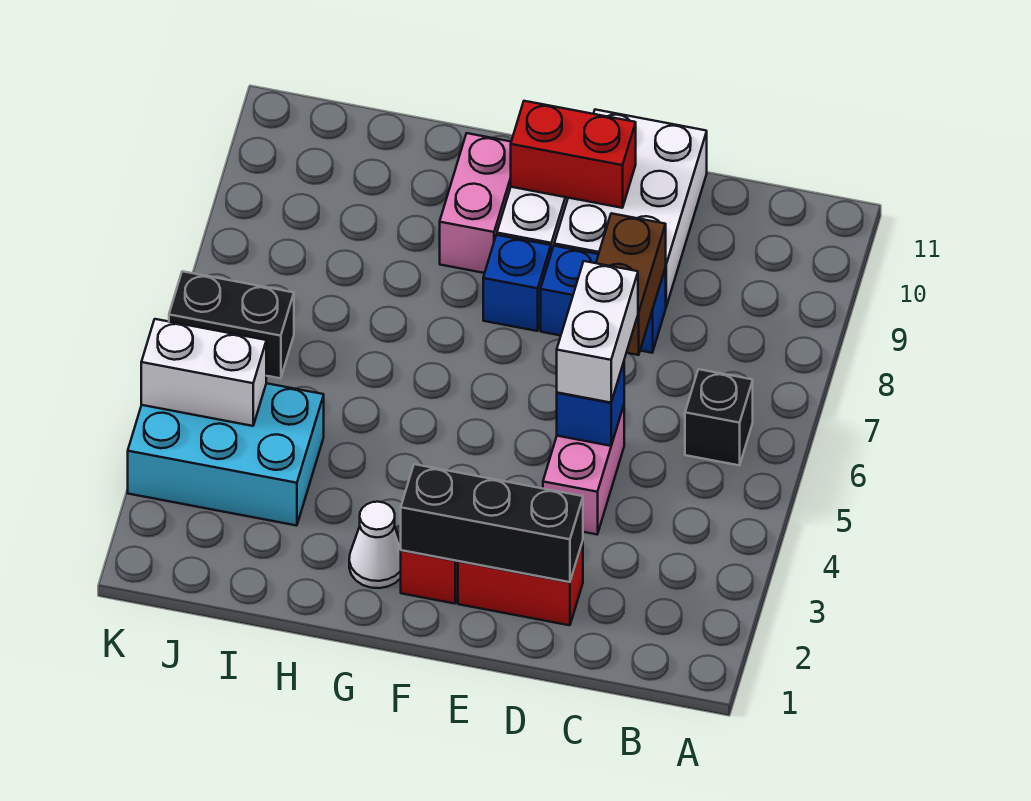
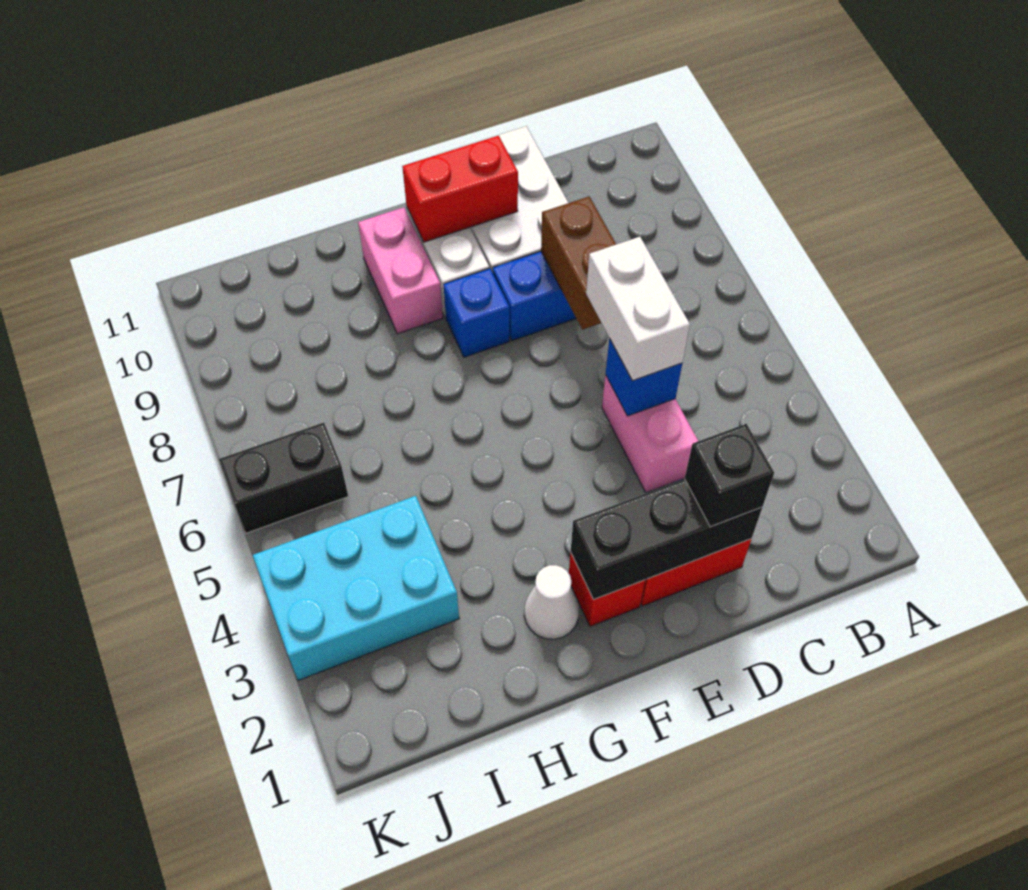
black brick B6 level 1 -> black brick D2 level 3
white brick J4:K4 level 2 -> none

